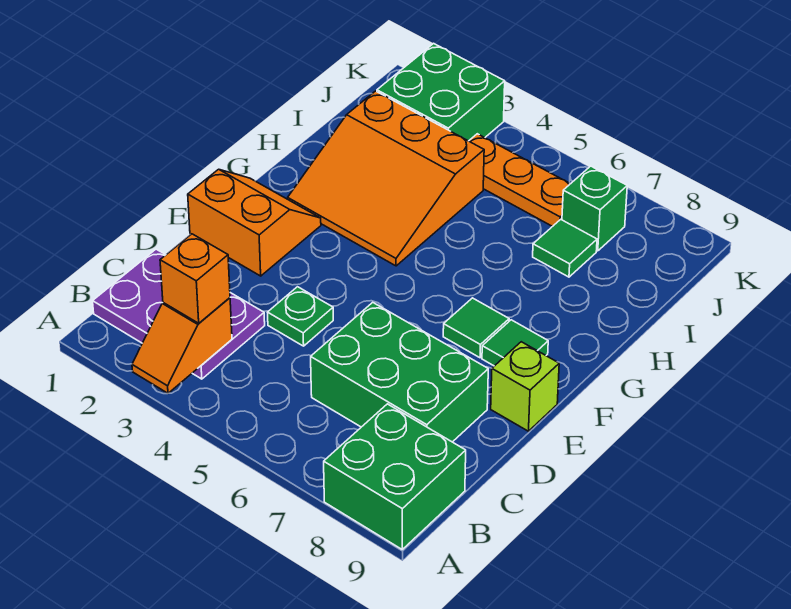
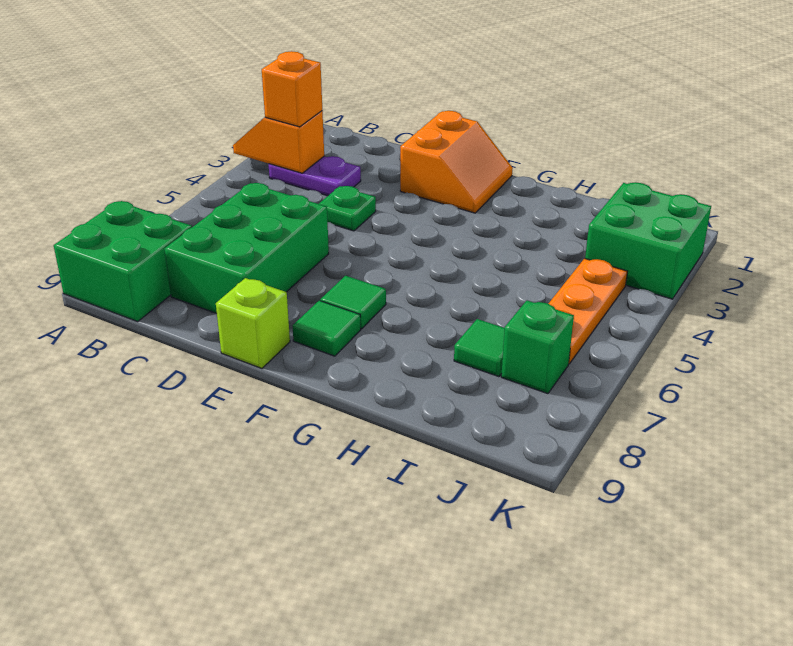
purple plate B1:C3 level 1 -> purple plate B3:C3 level 1
orange slope G2:I4 level 1 top I -> none

